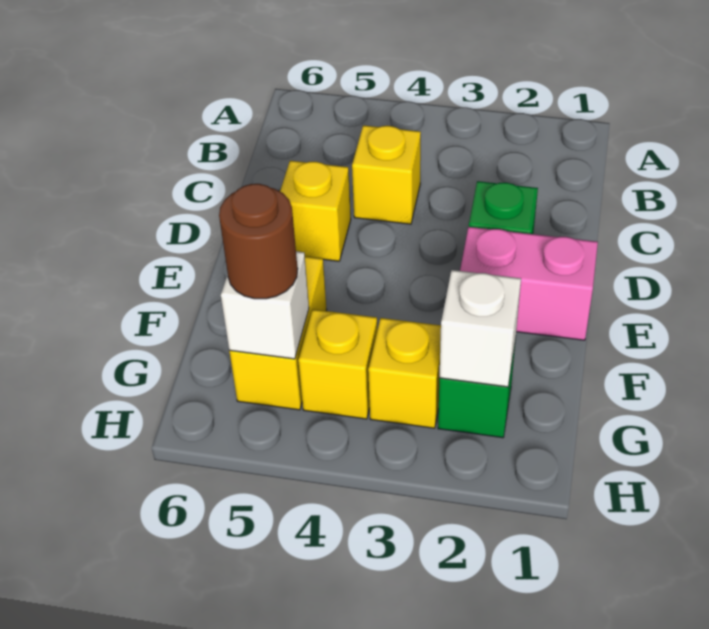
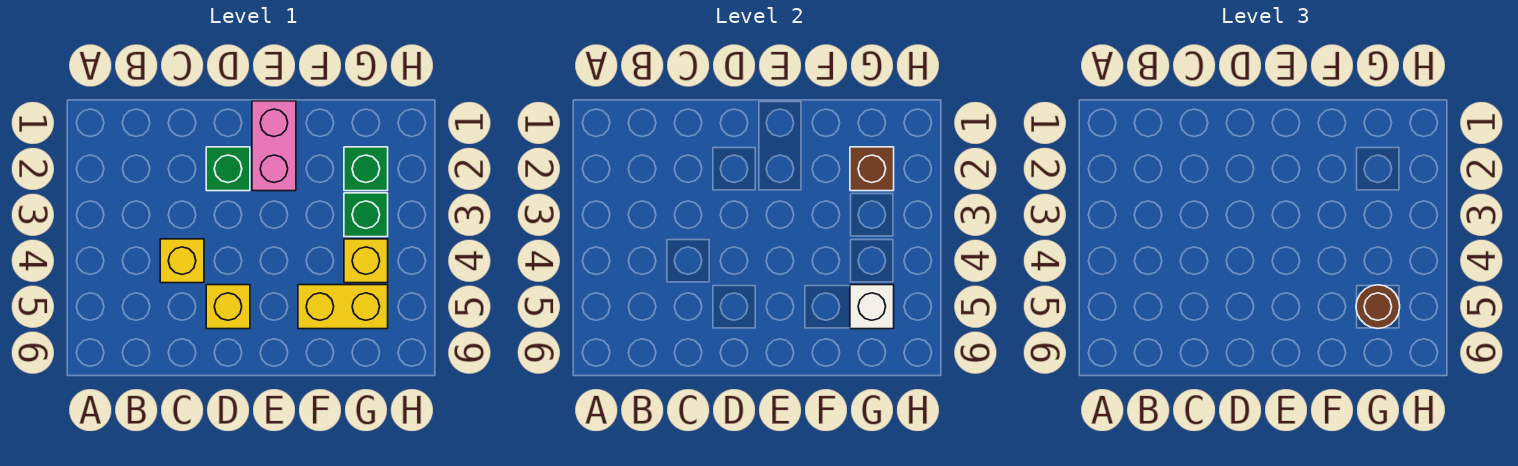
white brick G2 level 2 -> brown brick G2 level 2
yellow brick G3 level 1 -> green brick G3 level 1

